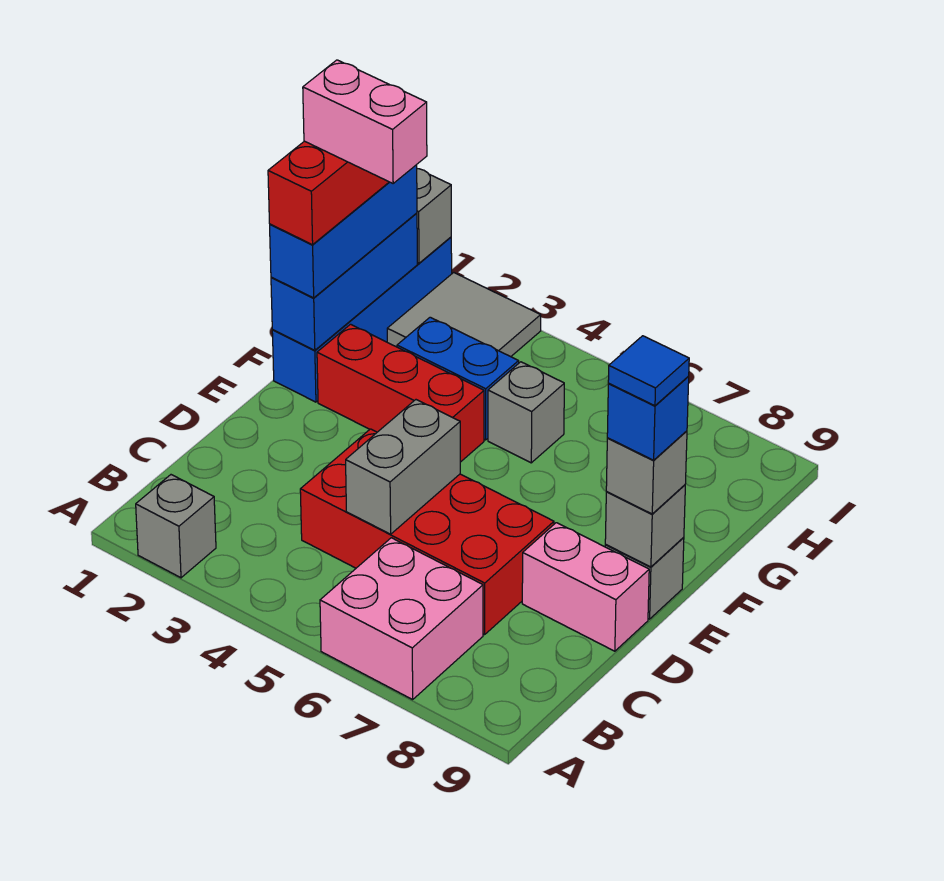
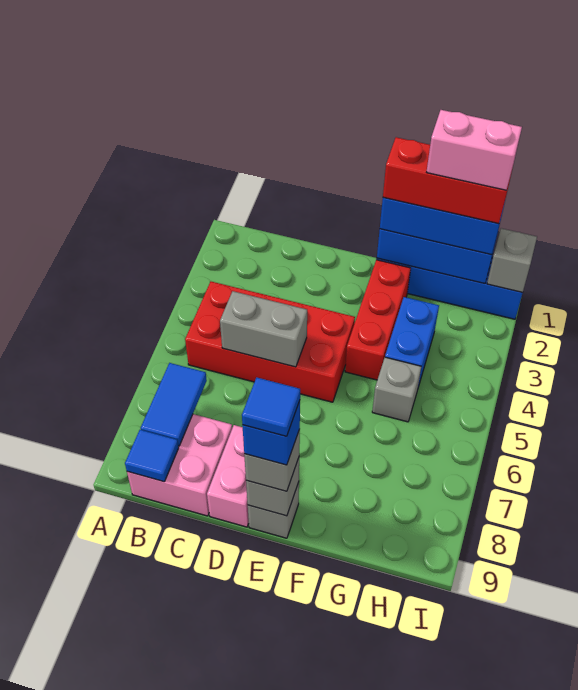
grey brick A2 level 1 -> none
pink brick A6:B7 level 1 -> pink brick B8:C9 level 1
none -> blue tile B7:B8 level 2
none -> blue tile B9 level 2
red brick C4:D7 level 1 -> red brick B4:E5 level 1
pink brick G1:G2 level 5 -> pink brick G1:H1 level 5
grey tile H2:I3 level 1 -> none

